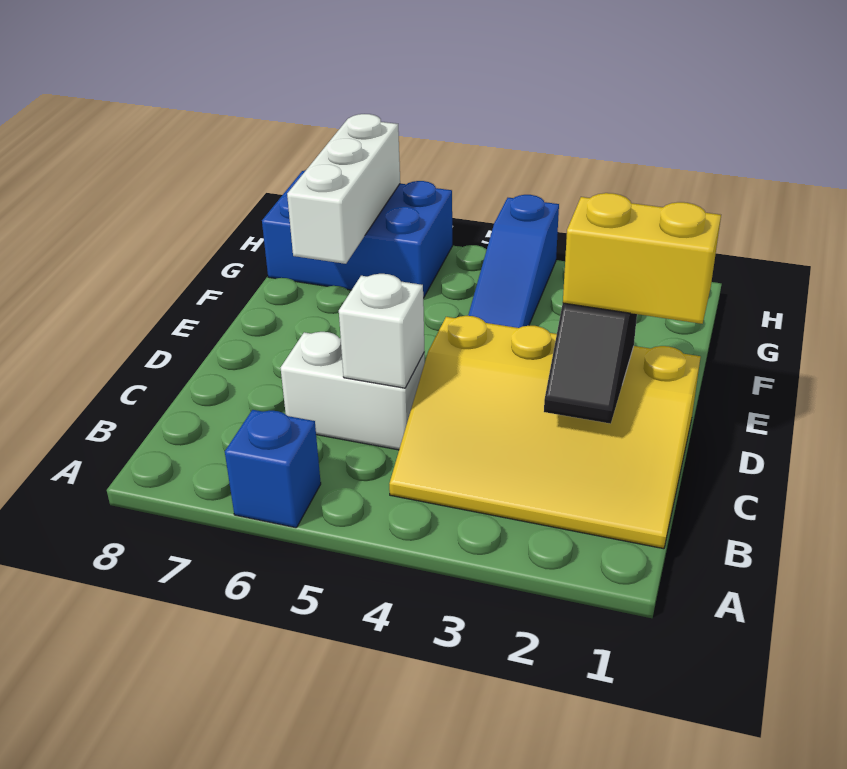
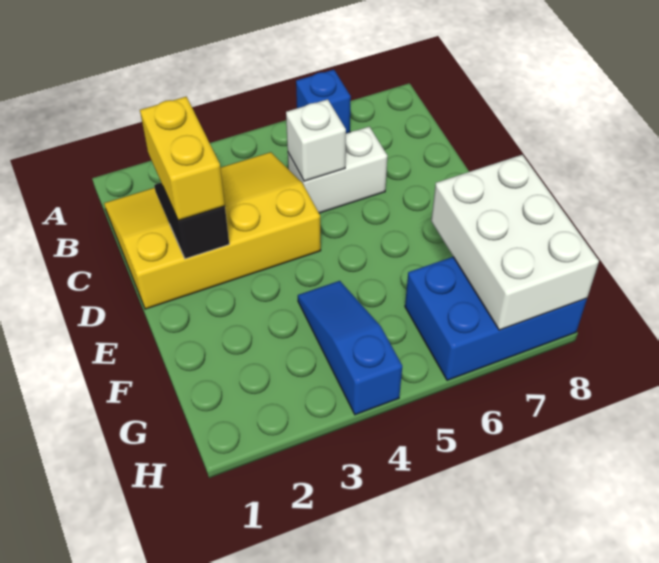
yellow brick D1:D2 level 3 -> yellow brick C2:D2 level 3
white brick F7:H7 level 2 -> white brick F7:H8 level 2

